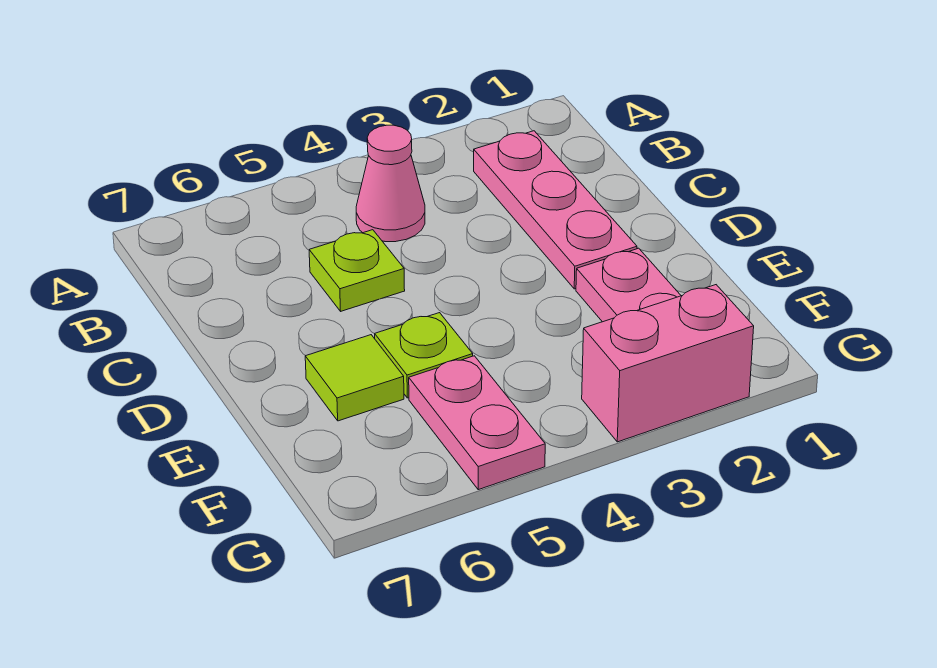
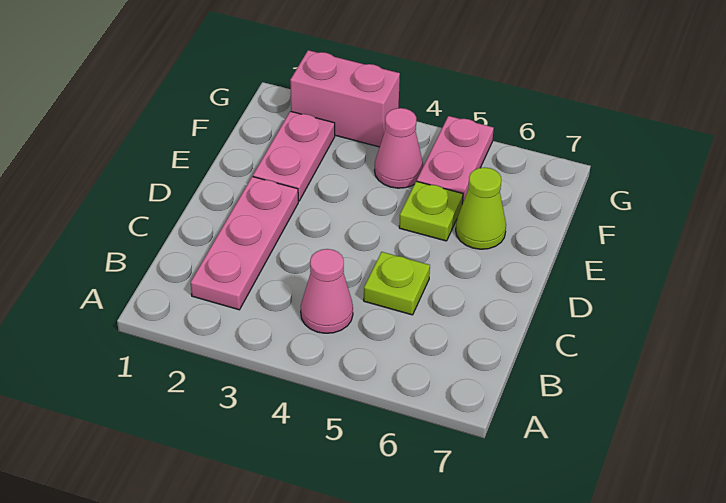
lime tile E6 level 1 -> lime cone E6 level 1
none -> pink cone F4 level 1

